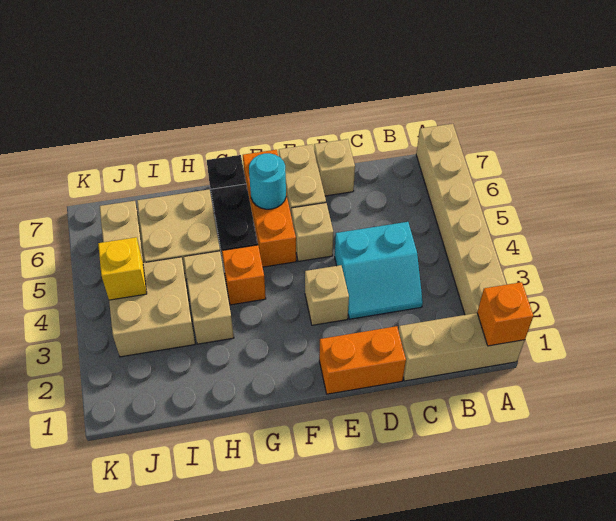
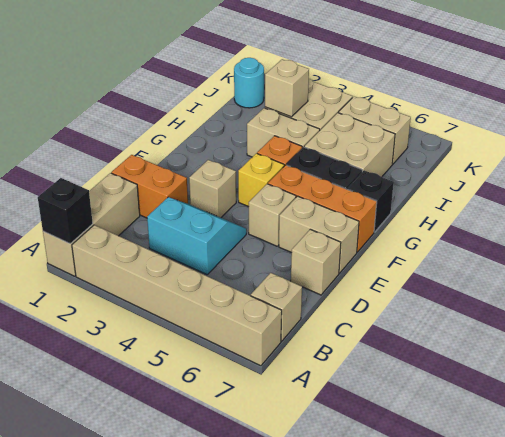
orange brick A1 level 2 -> black brick A1 level 2
none -> tan brick B7 level 1
cyan slope C3:D4 level 1 top 4 -> cyan slope C3:D4 level 1 top C
orange brick D1:E1 level 1 -> orange brick D1:D2 level 1
cyan round brick F6 level 2 -> cyan round brick J1 level 1
none -> tan brick I3 level 2
yellow brick J4 level 2 -> yellow brick F4 level 1

